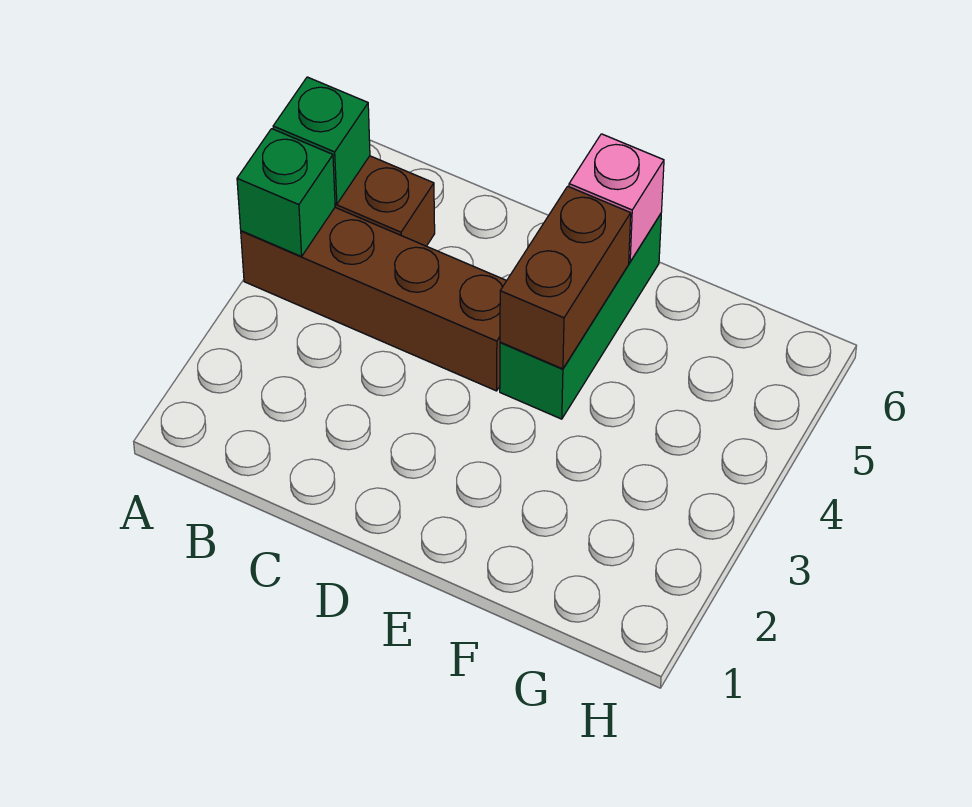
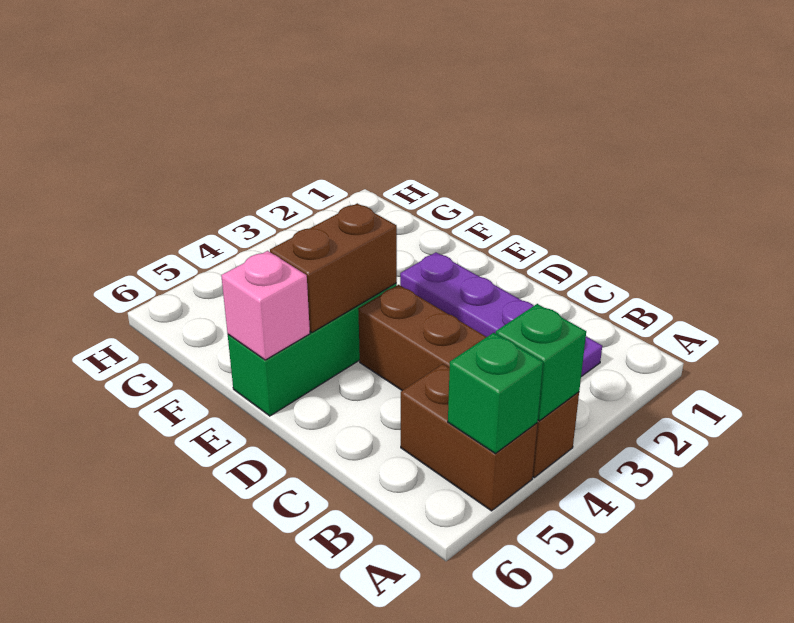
none -> purple plate B2:E2 level 1

